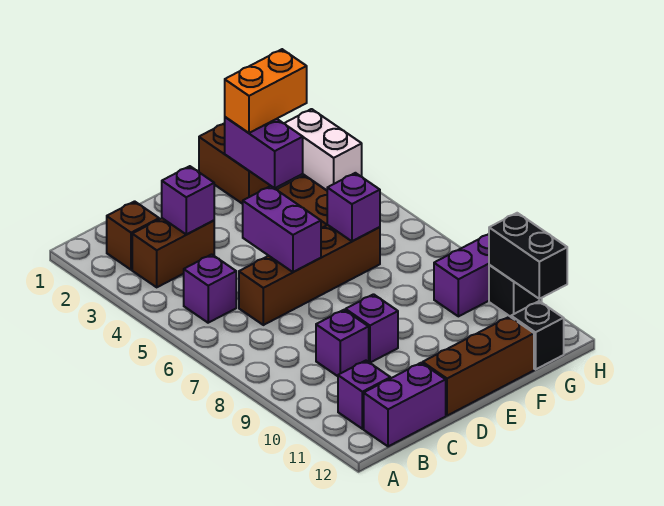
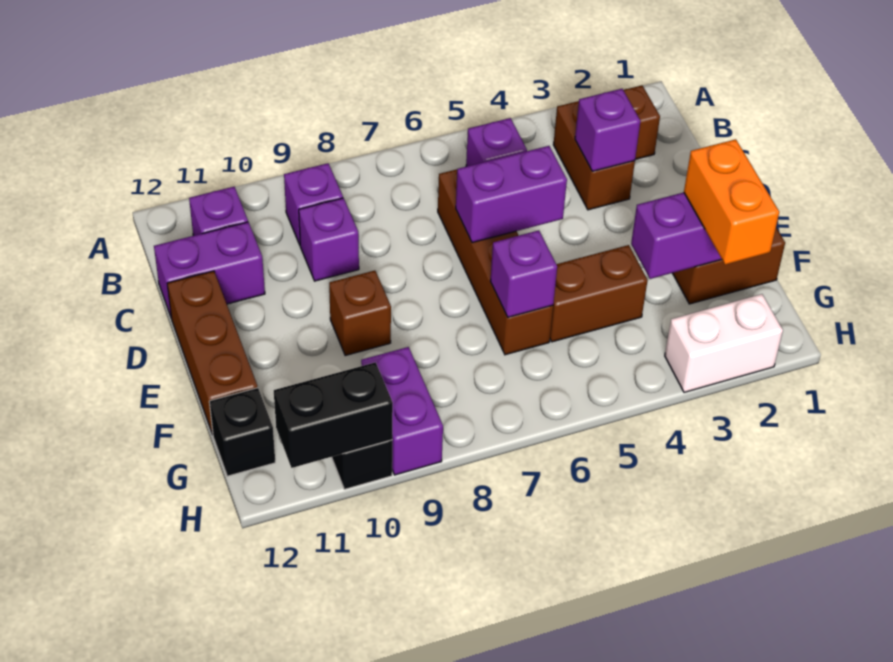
purple brick B12:C12 level 1 -> purple brick C11:C12 level 1
purple brick D9 level 1 -> purple brick B9 level 1
none -> brown brick E9 level 1

